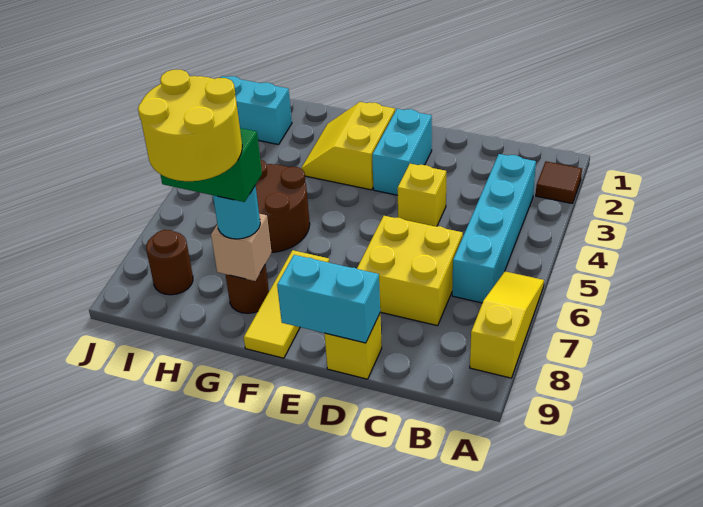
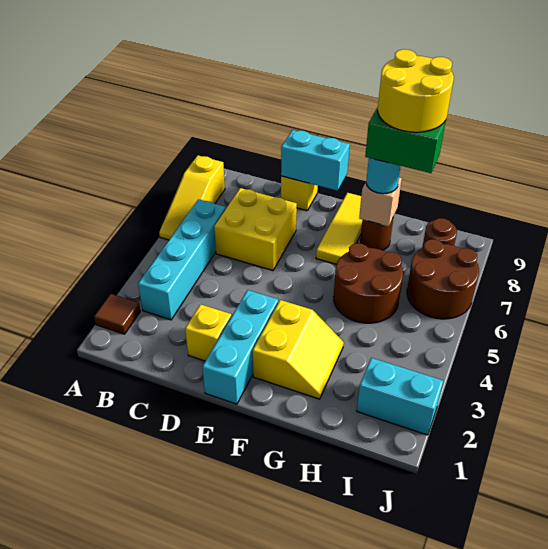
yellow brick D4 level 1 -> yellow brick D2 level 1
cyan brick E2:E3 level 1 -> cyan brick E1:E3 level 1
none -> brown round brick I6:J7 level 1

